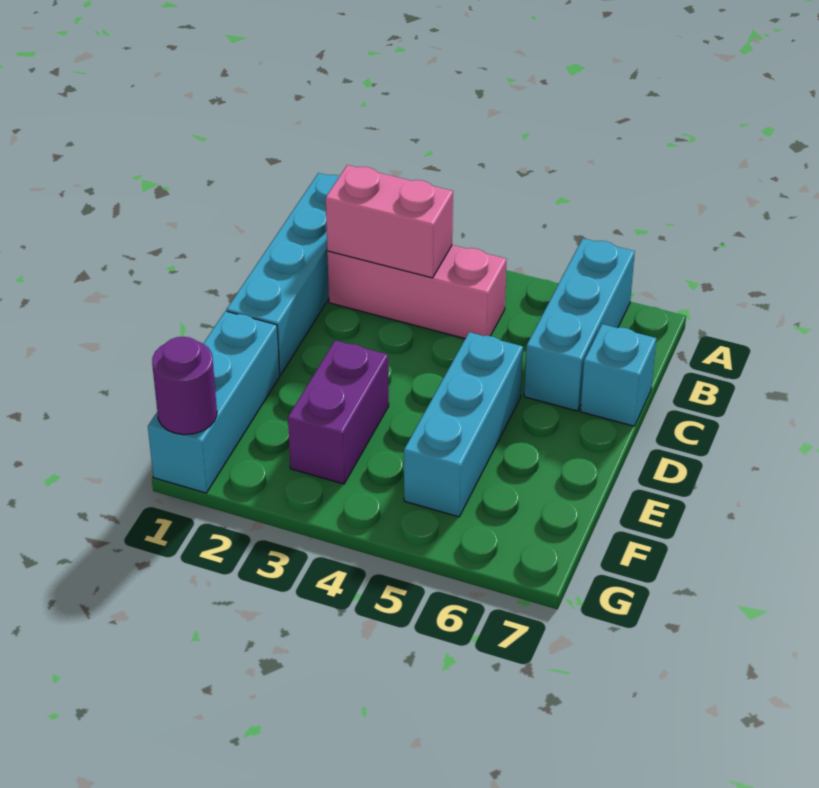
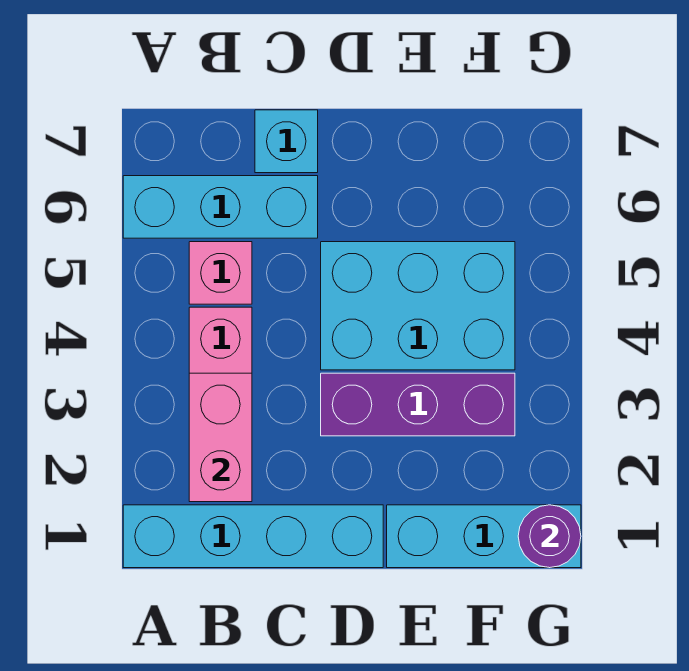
none -> pink brick B5 level 1
cyan brick D5:F5 level 1 -> cyan brick D4:F5 level 1
purple brick E3:F3 level 1 -> purple brick D3:F3 level 1

